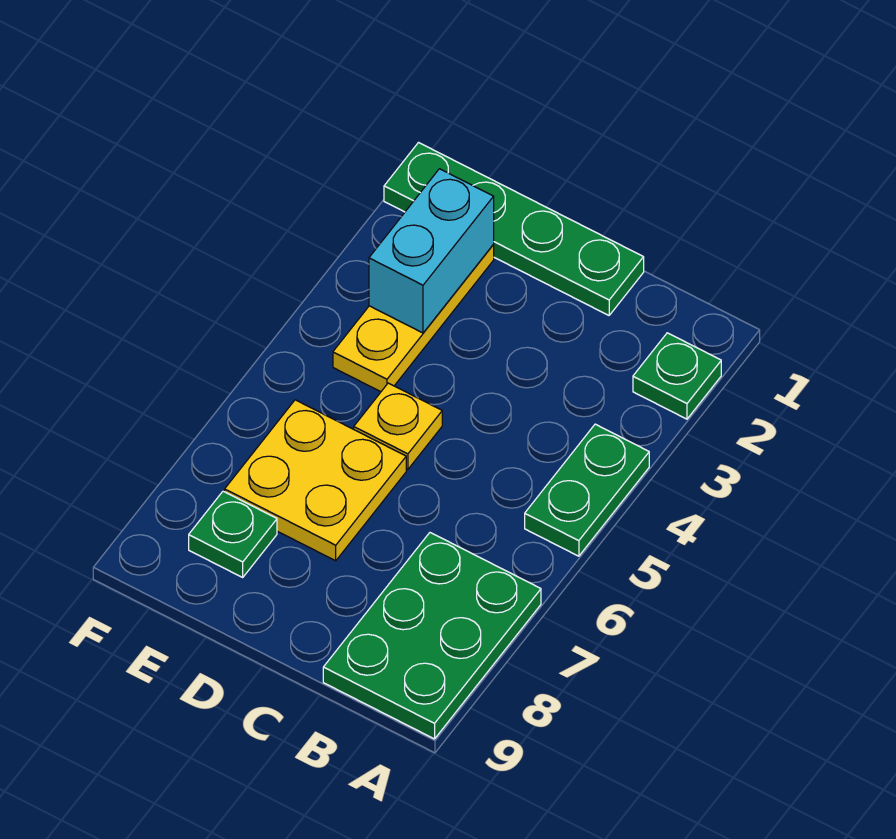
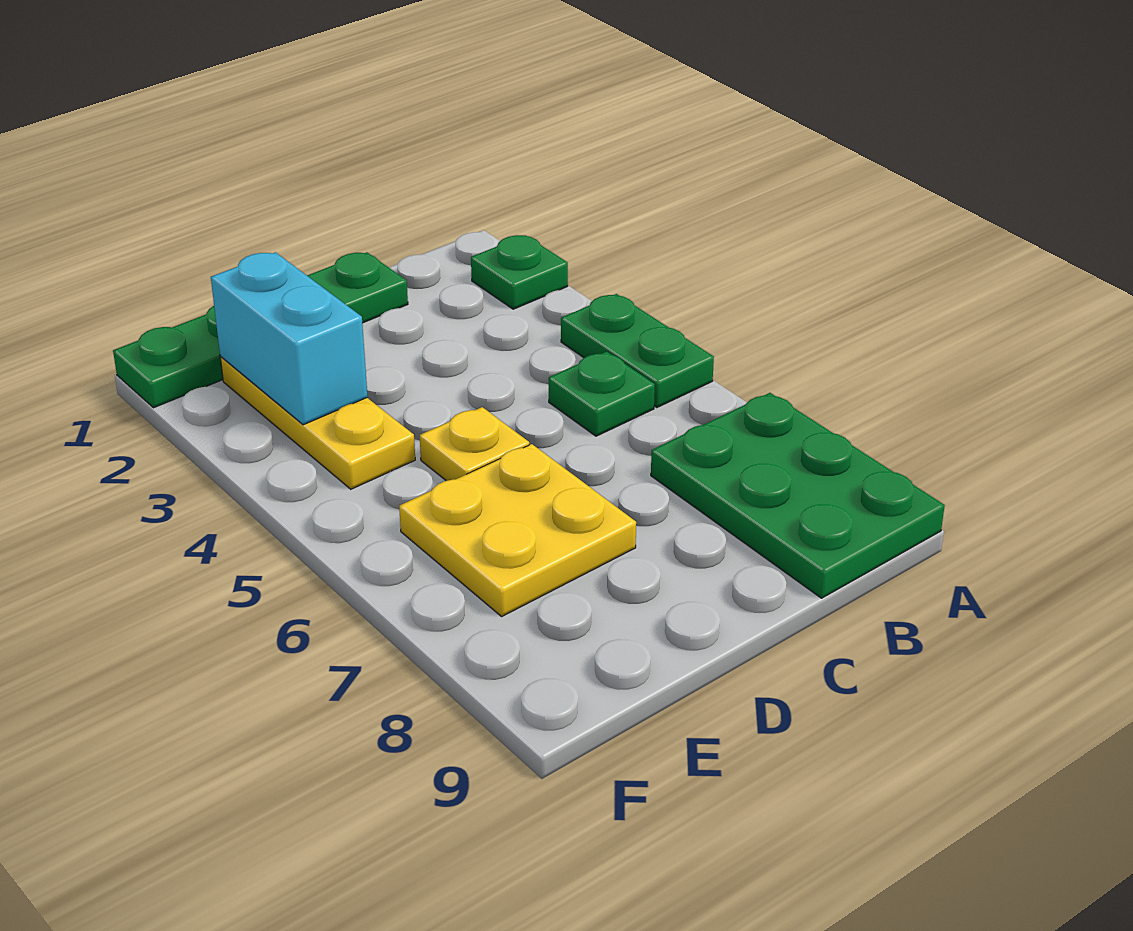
green plate E8 level 1 -> green plate B5 level 1

